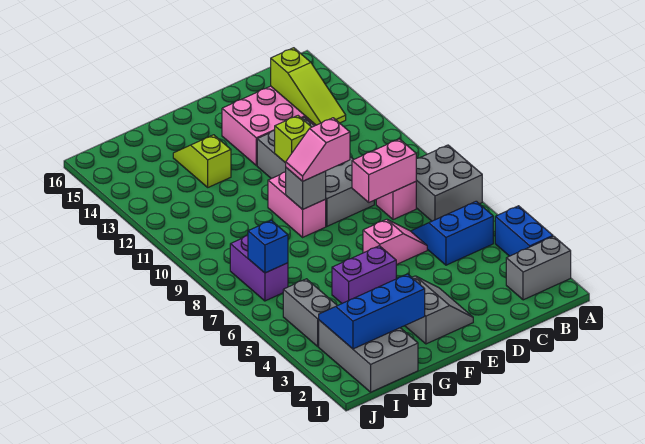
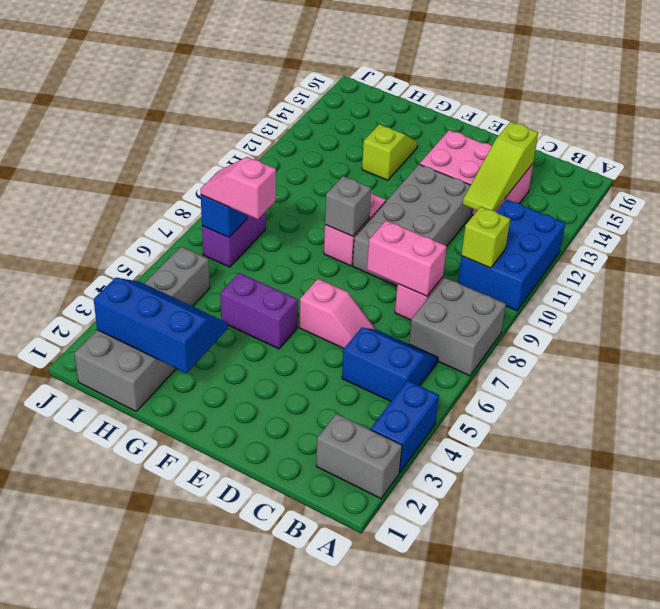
none -> blue brick A10:B12 level 1
grey slope E2:F3 level 1 top F -> none
pink slope E9:F9 level 3 top E -> pink slope H7:I7 level 3 top H
lime brick E11 level 2 -> lime brick B10 level 2

